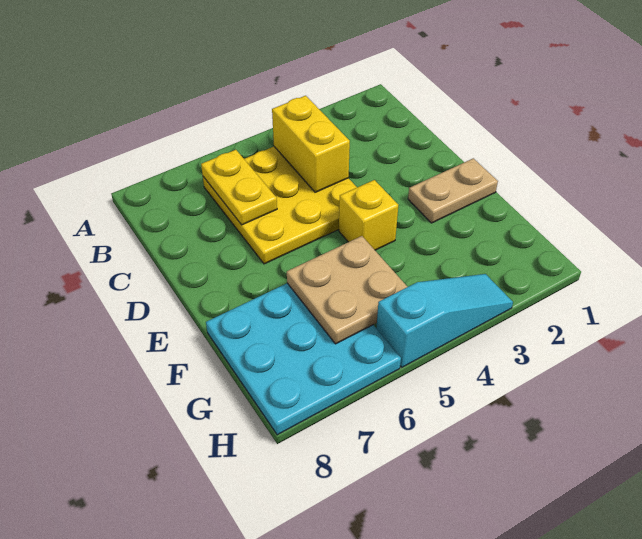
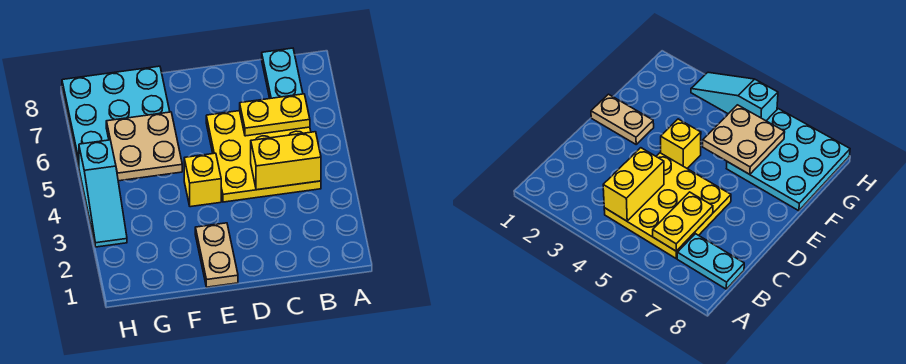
none -> cyan plate B7:B8 level 1

